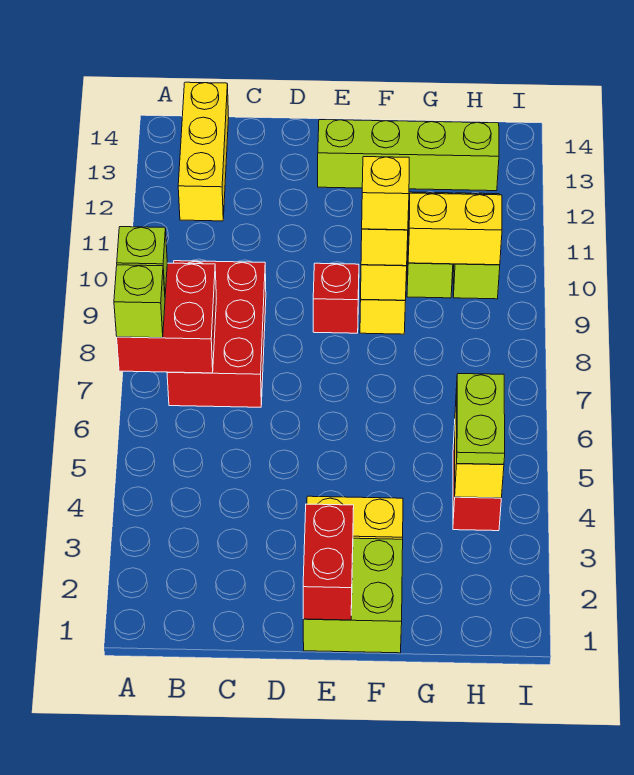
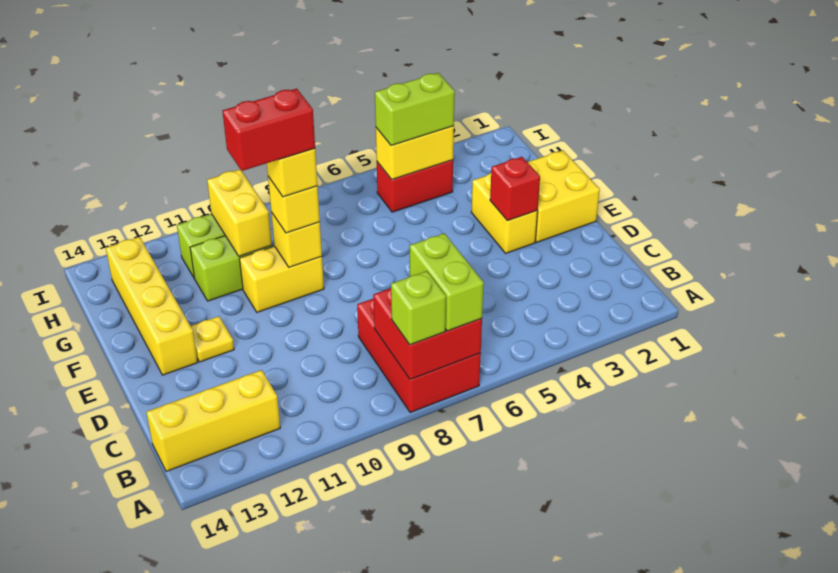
lime brick A7 level 3 -> lime brick A7:B7 level 3
red brick B7:C9 level 1 -> red brick A7:C8 level 1
lime brick E1:F2 level 1 -> yellow brick E1:F2 level 1
red brick E1:E2 level 2 -> red brick F9:F10 level 5
red brick E9 level 1 -> red brick E3 level 2
none -> yellow plate E12 level 1
lime brick E13:H13 level 1 -> yellow brick E13:H13 level 1
lime plate H4:H5 level 3 -> lime brick H4:H5 level 3

